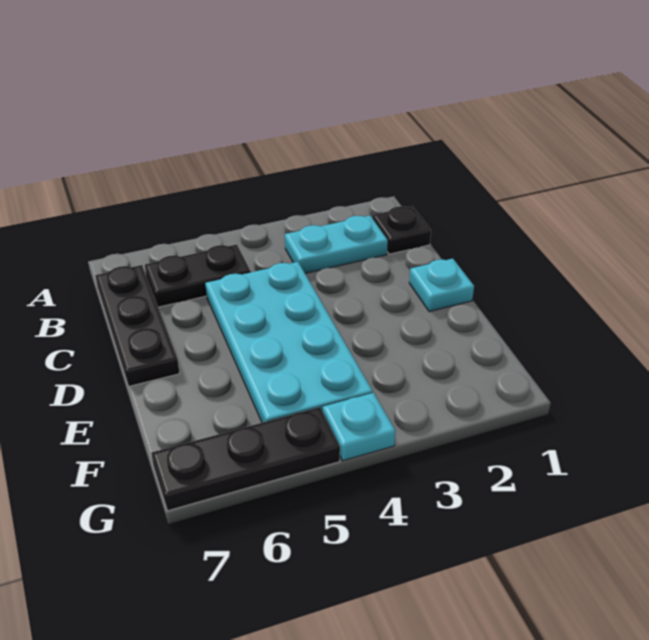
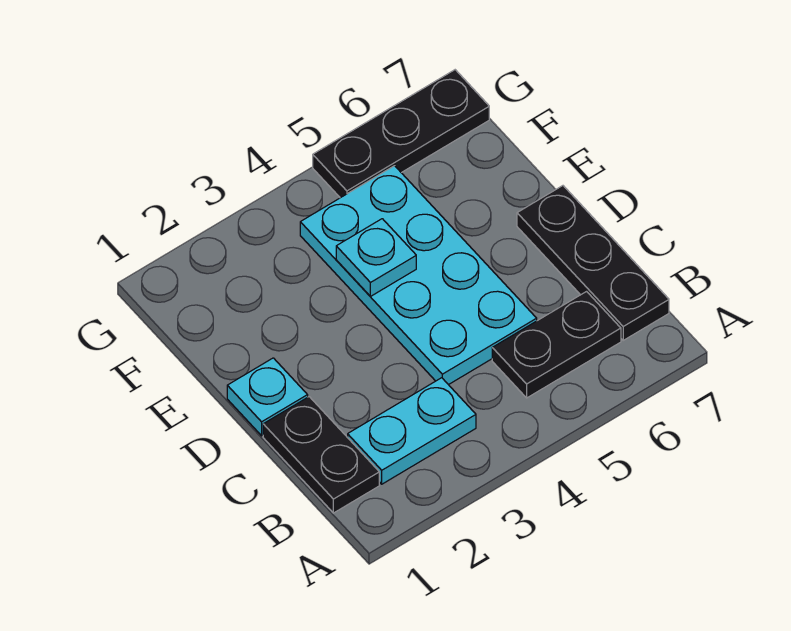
black plate B1 level 1 -> black plate B1:C1 level 1
cyan plate G4 level 1 -> cyan plate E4 level 2

